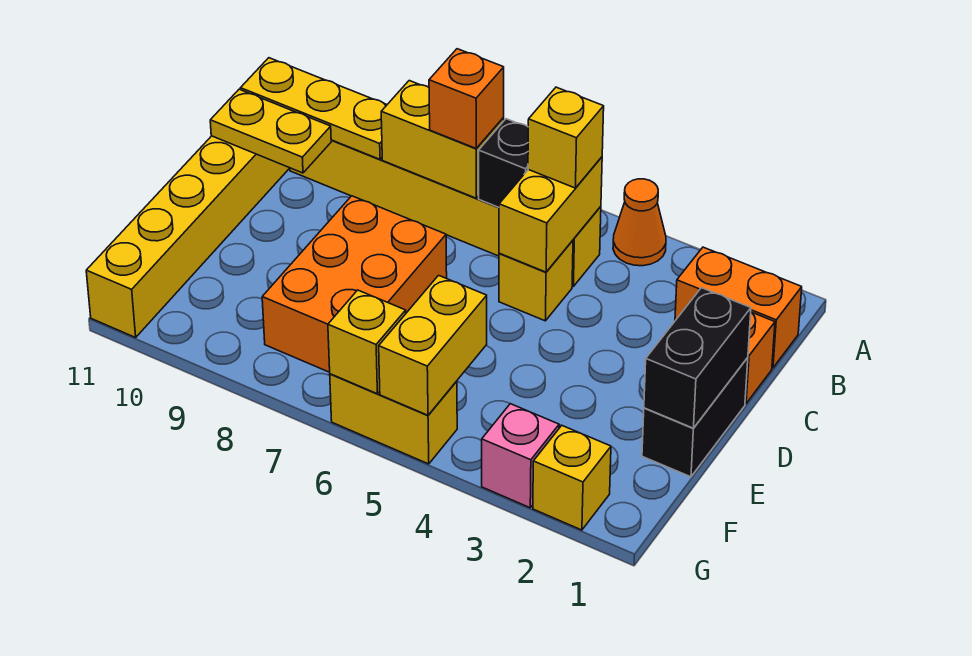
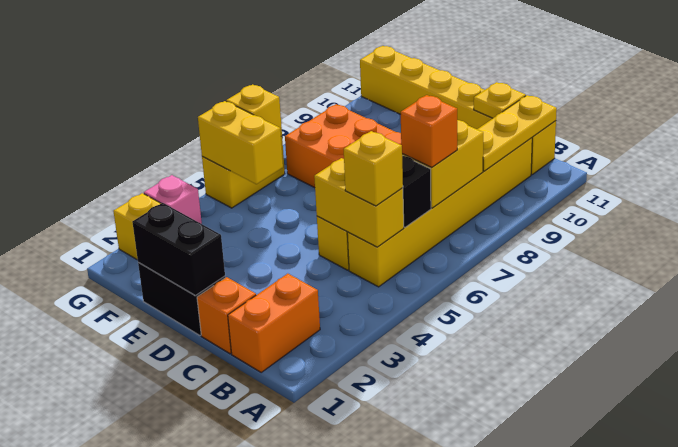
orange cone A4 level 1 -> none
yellow plate C10:C11 level 2 -> yellow plate C11 level 2

